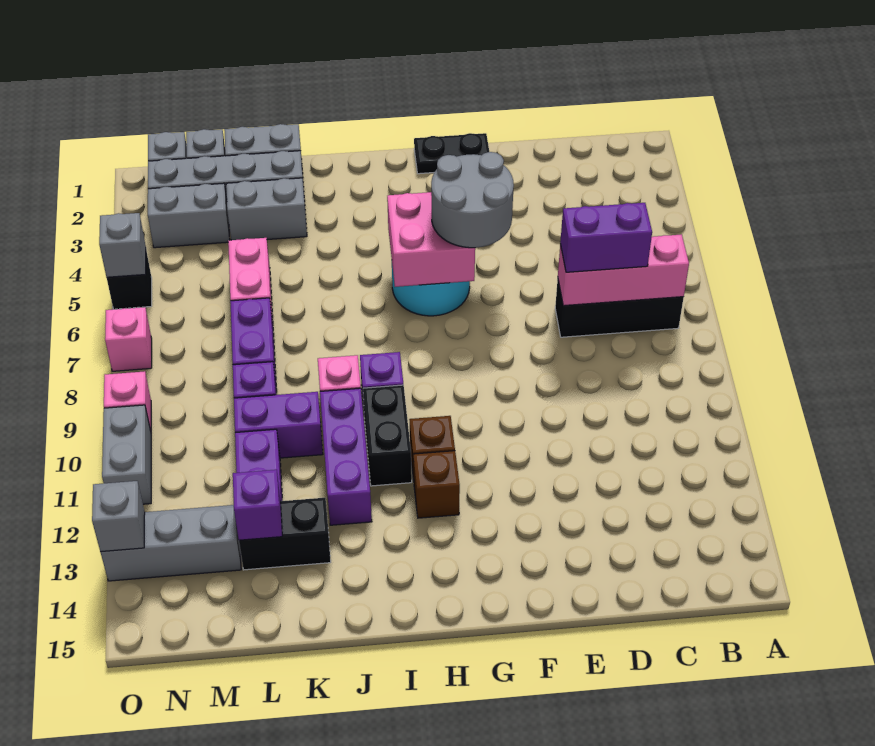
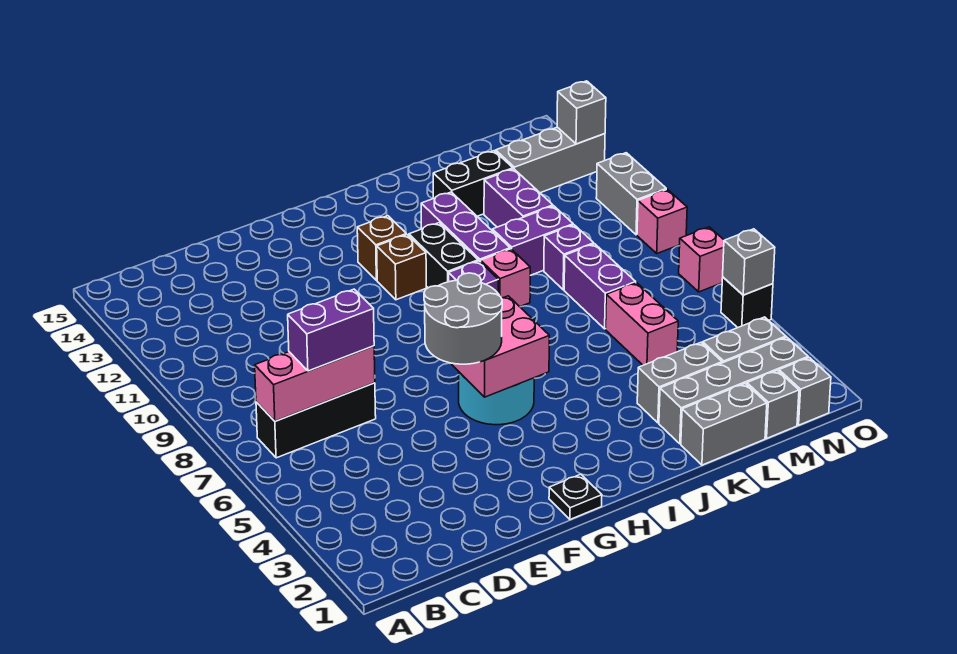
black plate F1:G1 level 1 -> black plate G1 level 1
purple brick L13 level 2 -> none

